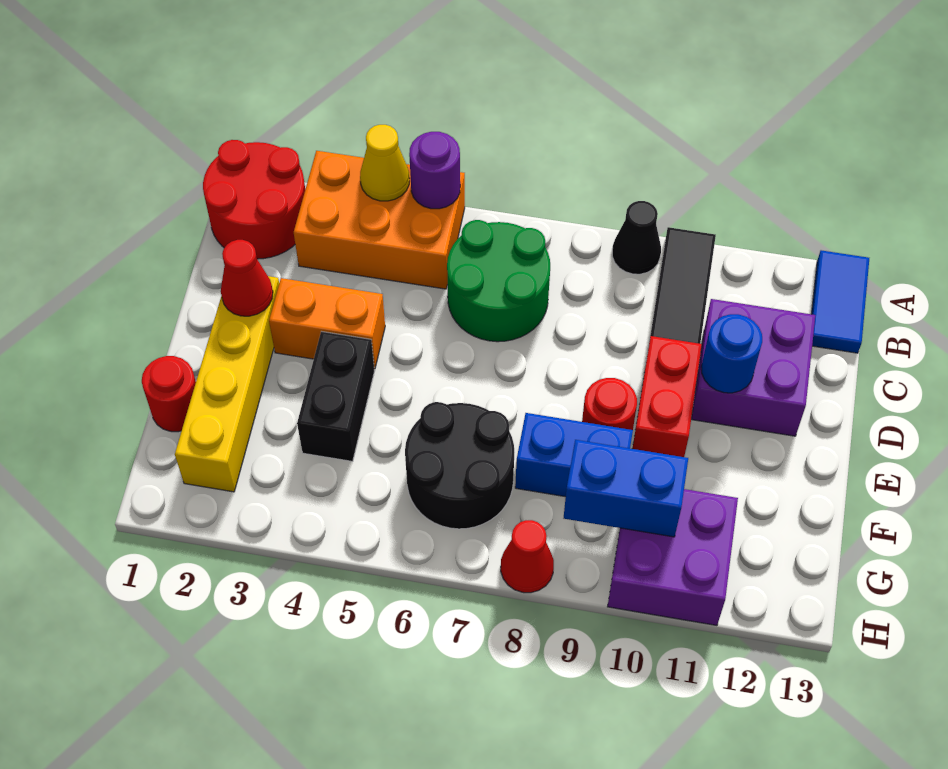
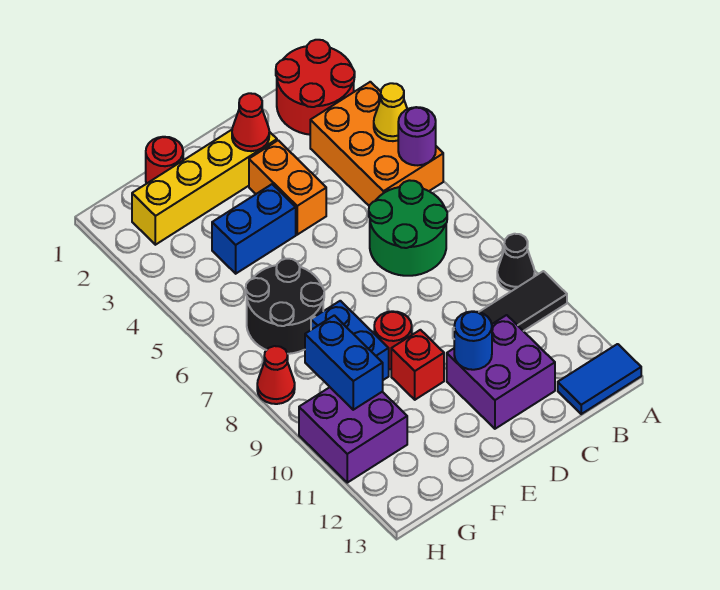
red brick D10:E10 level 1 -> red brick E10 level 1
black brick E4:F4 level 1 -> blue brick E4:F4 level 1

